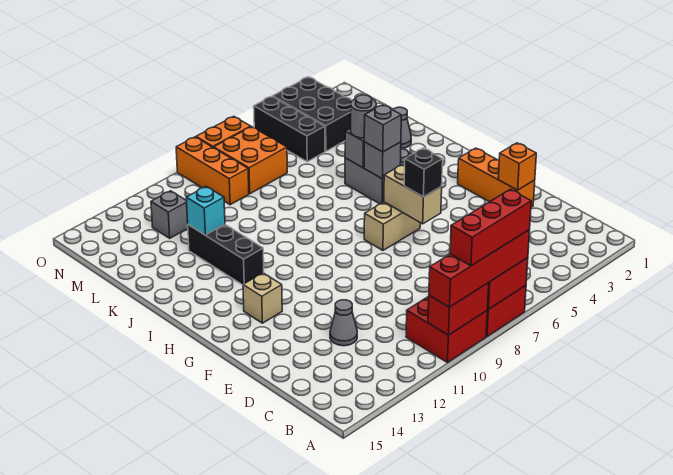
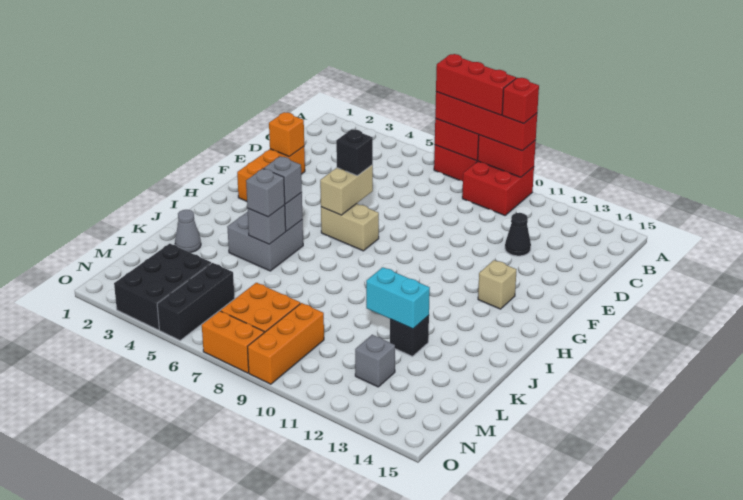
none -> red brick A10 level 4
grey cone D12 level 1 -> black cone D12 level 1
black brick I12:K12 level 1 -> black brick K12 level 1
grey round brick J5 level 3 -> grey brick J5 level 3
cyan brick K12 level 2 -> cyan brick K11:K12 level 2

